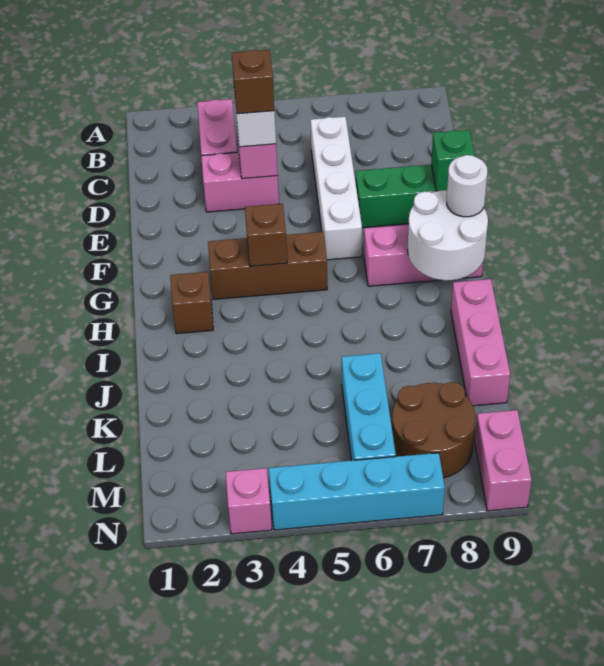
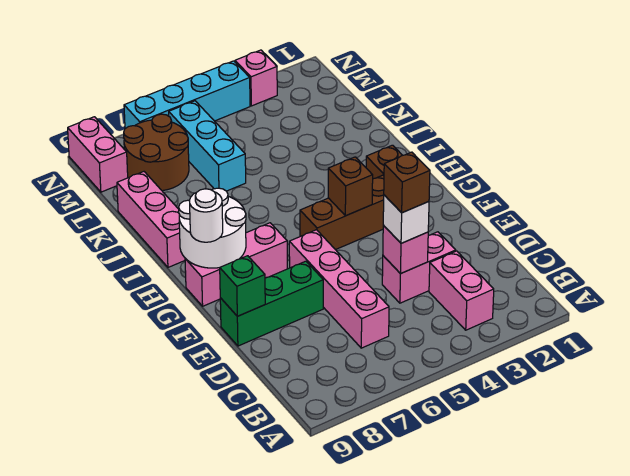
white brick C6:F6 level 1 -> pink brick C6:F6 level 1

